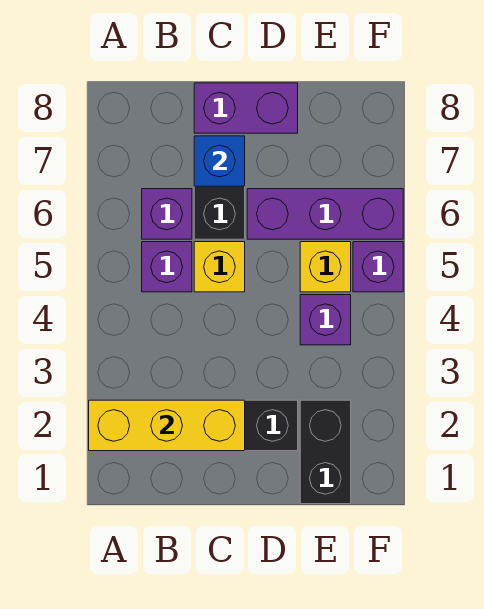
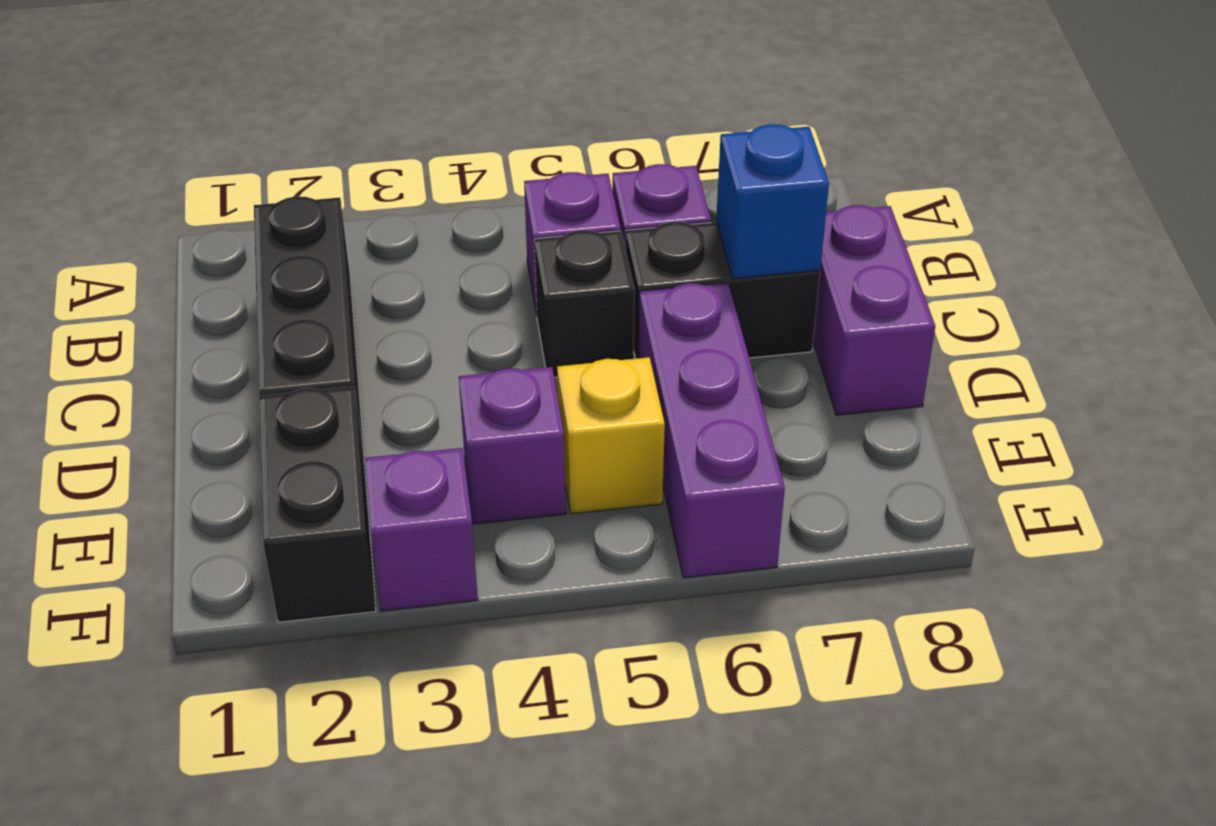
yellow brick A2:C2 level 2 -> none
yellow brick C5 level 1 -> black brick C5 level 1
black brick E1:E2 level 1 -> black brick E2:F2 level 1
purple brick F5 level 1 -> purple brick F3 level 1

